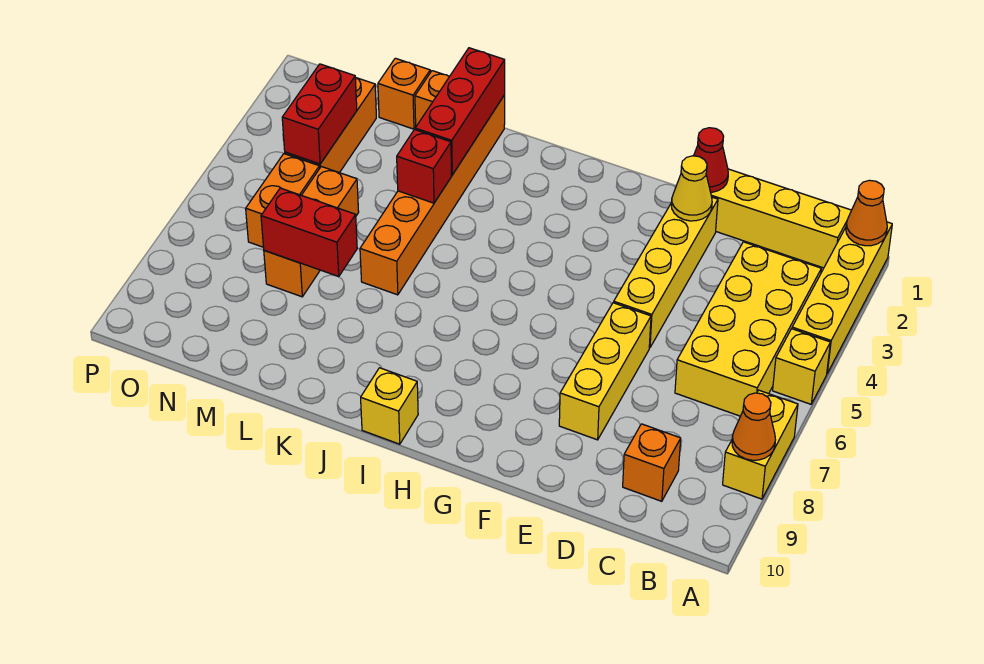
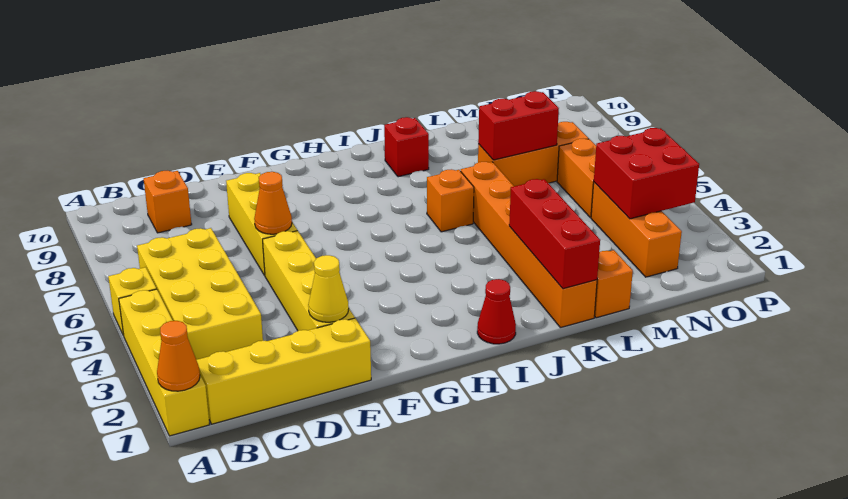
yellow brick A7:A8 level 1 -> none
orange cone A8 level 2 -> orange cone E6 level 2
red cone E1 level 2 -> red cone I1 level 1
yellow brick I10 level 1 -> none
red brick K4 level 2 -> red brick J9 level 1
orange brick M1 level 1 -> orange brick J6 level 1
orange brick M5:M7 level 1 -> orange brick L7:N7 level 1
red brick N3:N4 level 2 -> red brick N3:O4 level 2

